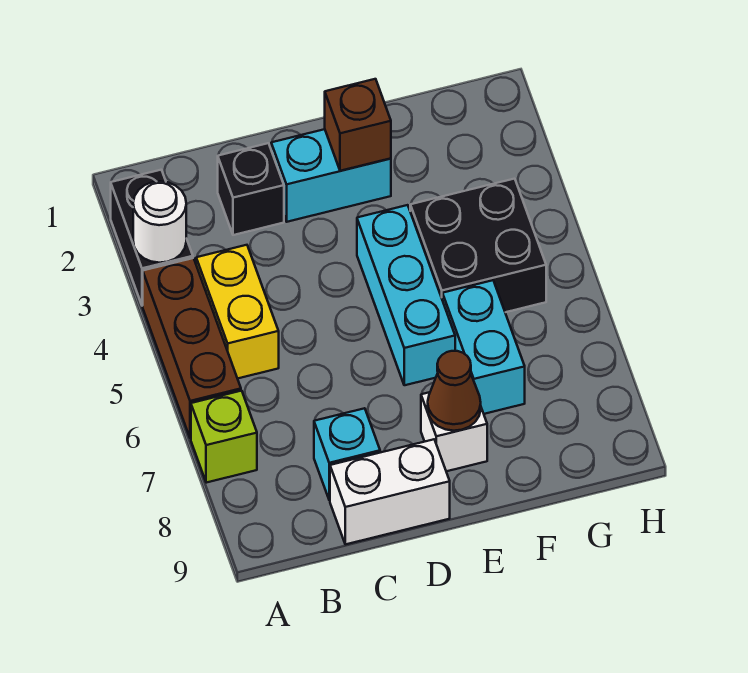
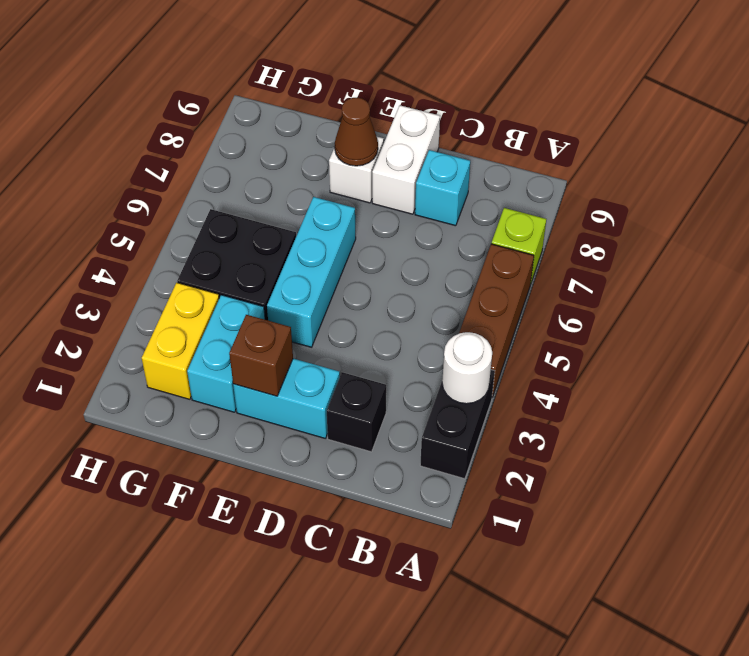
yellow brick B4:B5 level 1 -> yellow brick G2:G3 level 1
white brick C9:D9 level 1 -> white brick D8:D9 level 1
cyan brick F6:F7 level 1 -> cyan brick F2:F3 level 1

